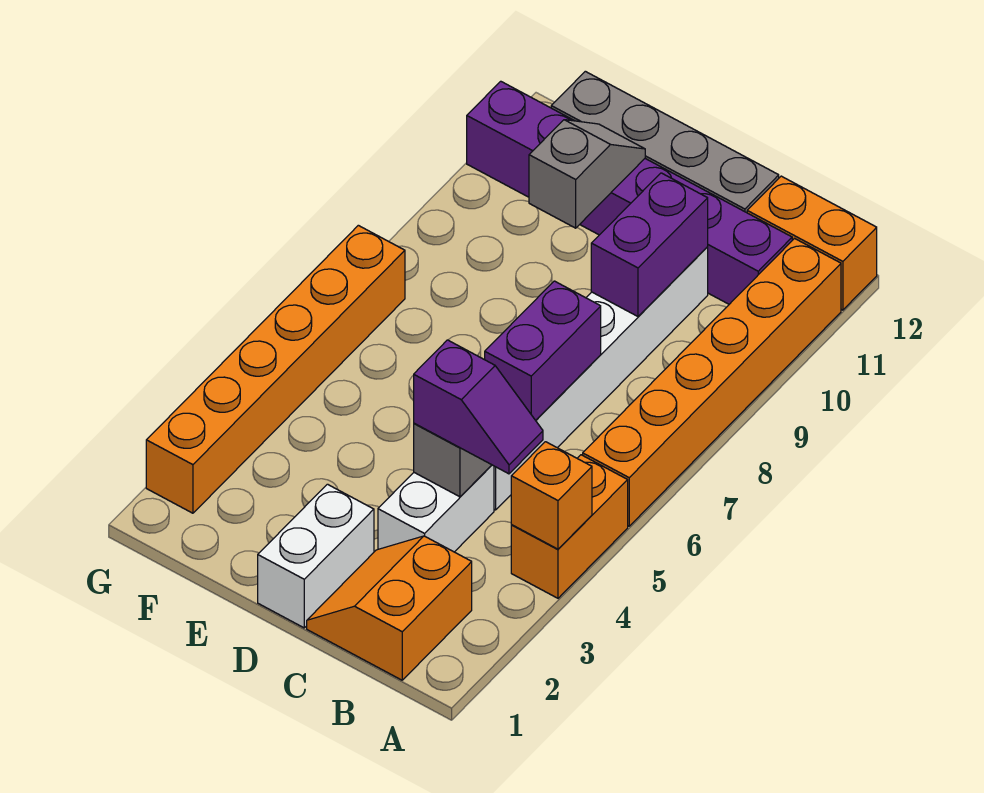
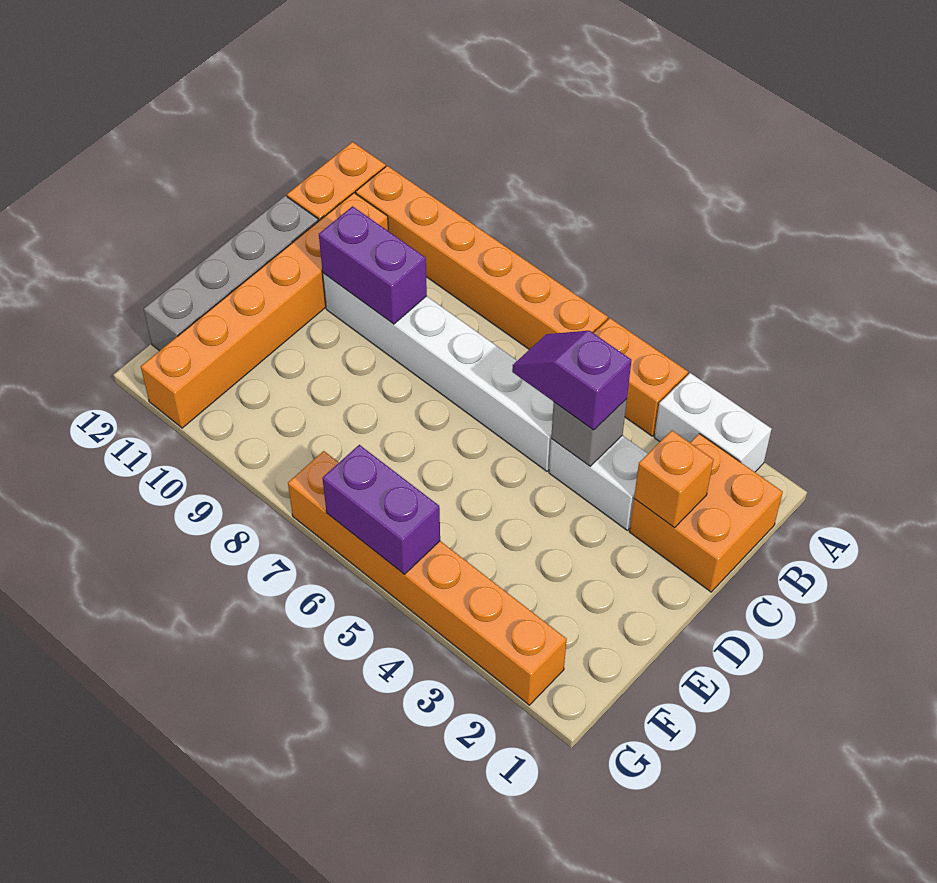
orange brick A4 level 2 -> orange brick C2 level 2
orange slope B1:C2 level 1 top B -> orange brick B1:C2 level 1
purple slope B4:C4 level 3 top C -> purple slope C4:C5 level 3 top 4
purple brick B11:G11 level 1 -> orange brick B11:G11 level 1
purple brick C6:C7 level 2 -> purple brick G5:G6 level 2
white brick D1:D2 level 1 -> white brick A2:A3 level 1
grey slope E10:E11 level 2 top 10 -> none

